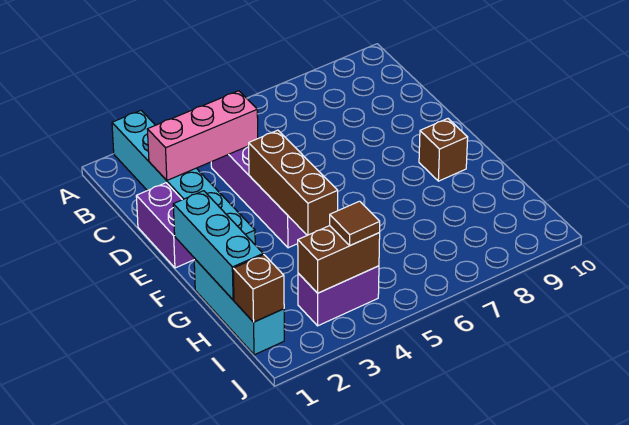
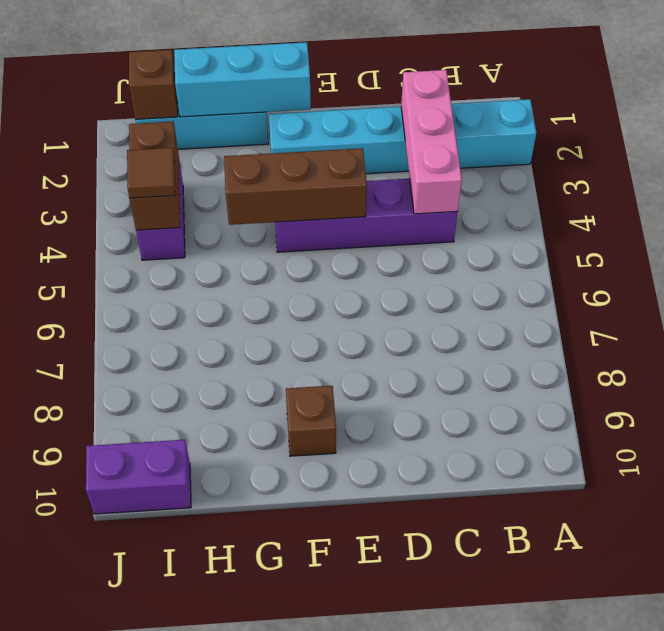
purple brick D1:E1 level 1 -> purple brick I10:J10 level 1

